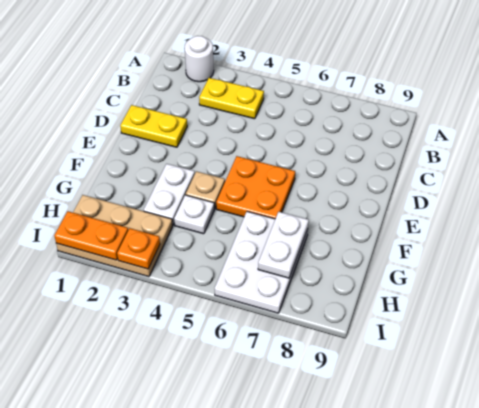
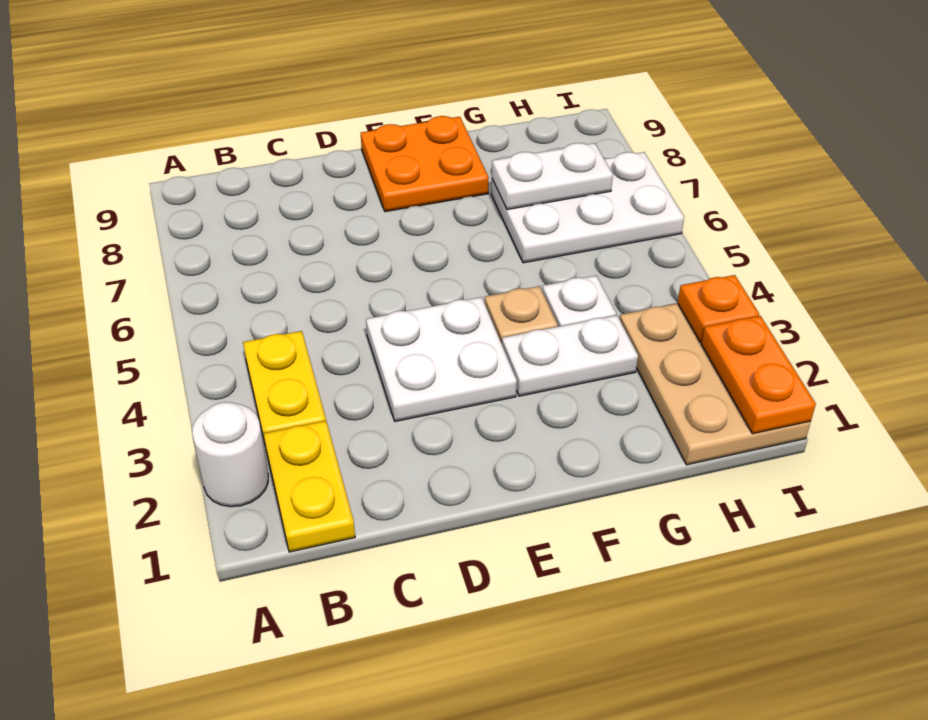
yellow plate D1:D2 level 1 -> yellow plate B1:B2 level 1
none -> white plate D3:E4 level 1
orange plate E5:F6 level 1 -> orange plate E8:F9 level 1

